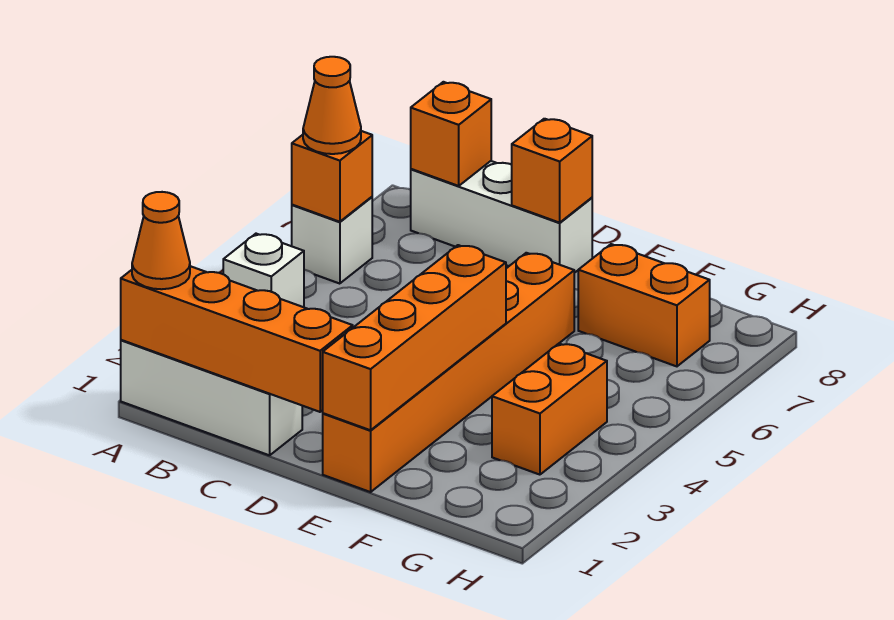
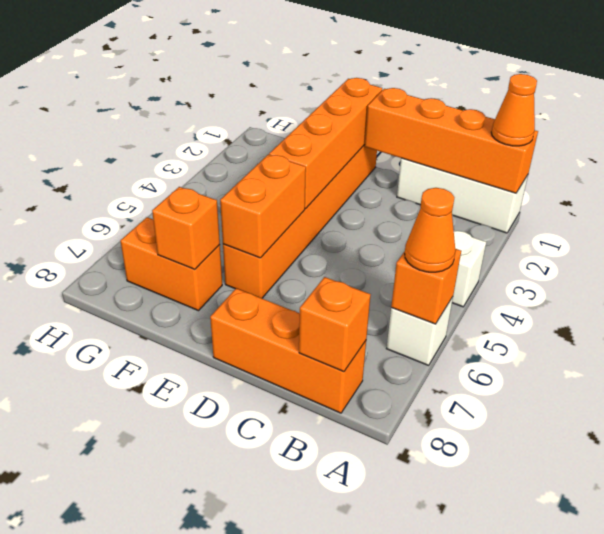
white brick B8:D8 level 1 -> orange brick B8:D8 level 1
orange brick D8 level 2 -> orange brick F7 level 2
orange brick G3:G4 level 1 -> orange brick E5:E6 level 2

